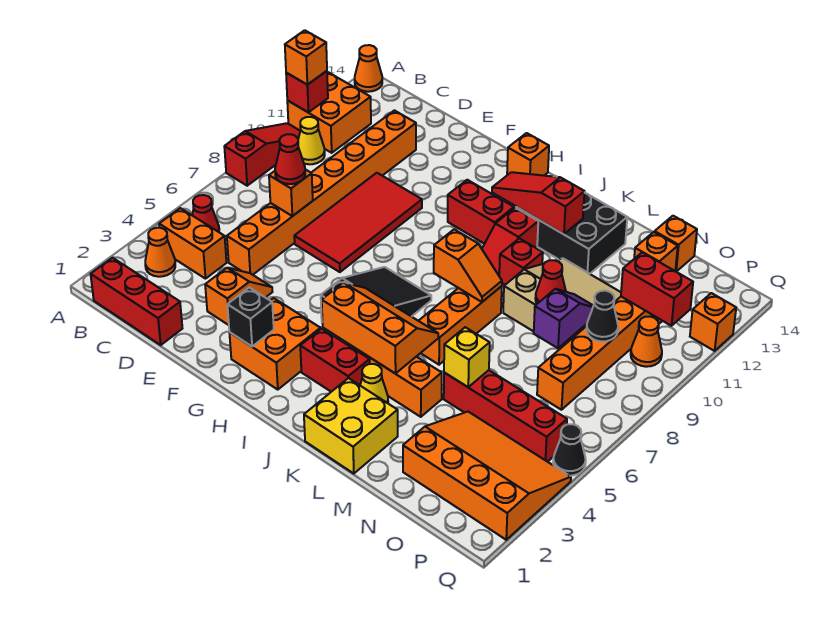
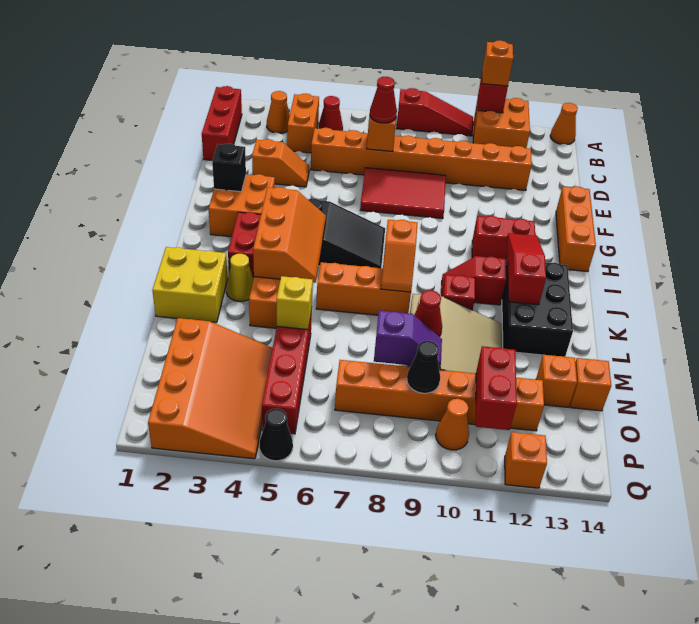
yellow cone B10 level 1 -> none
red tile E7:F10 level 1 -> red tile E7:F9 level 1
red brick H11:I11 level 1 -> red brick H11:H12 level 1
orange brick H14 level 1 -> orange brick F14:H14 level 1

